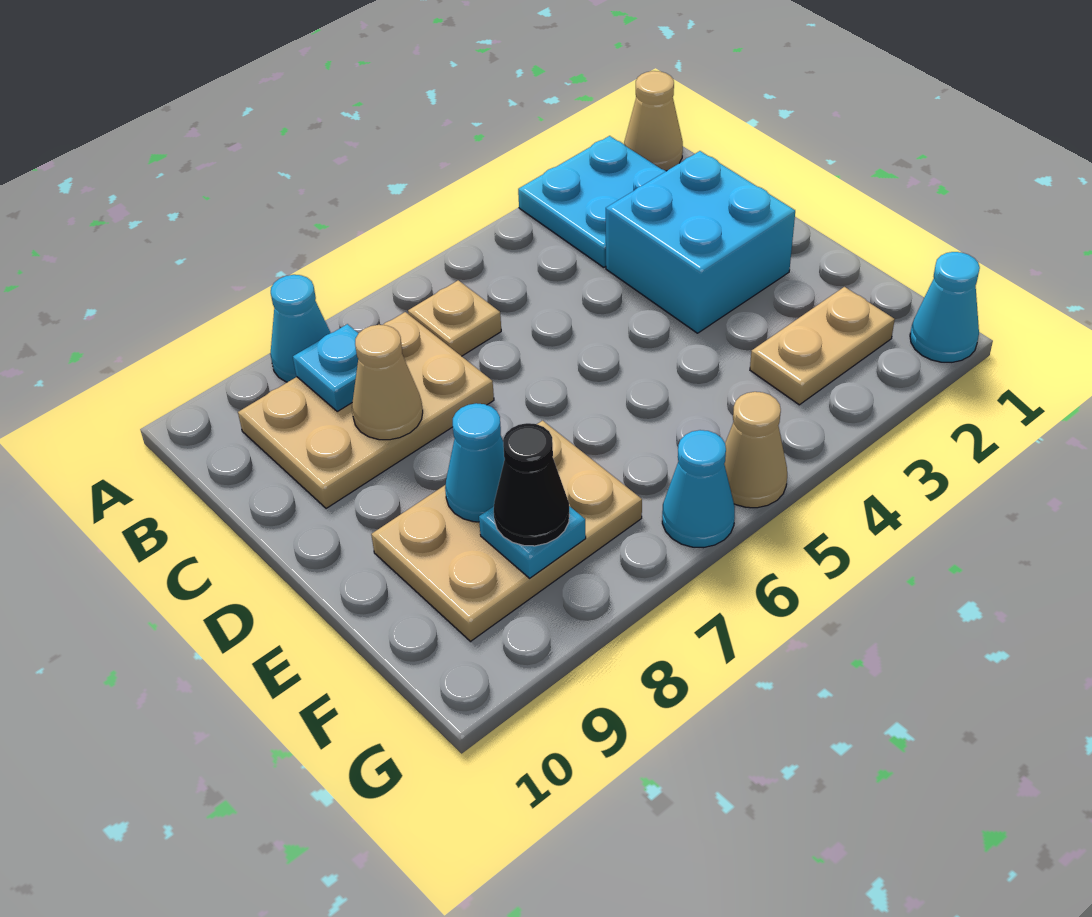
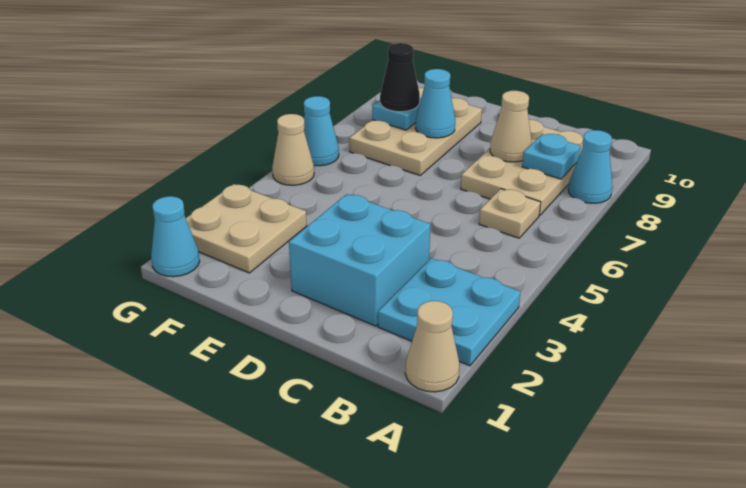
tan plate F2:F3 level 1 -> tan plate F2:G3 level 1

